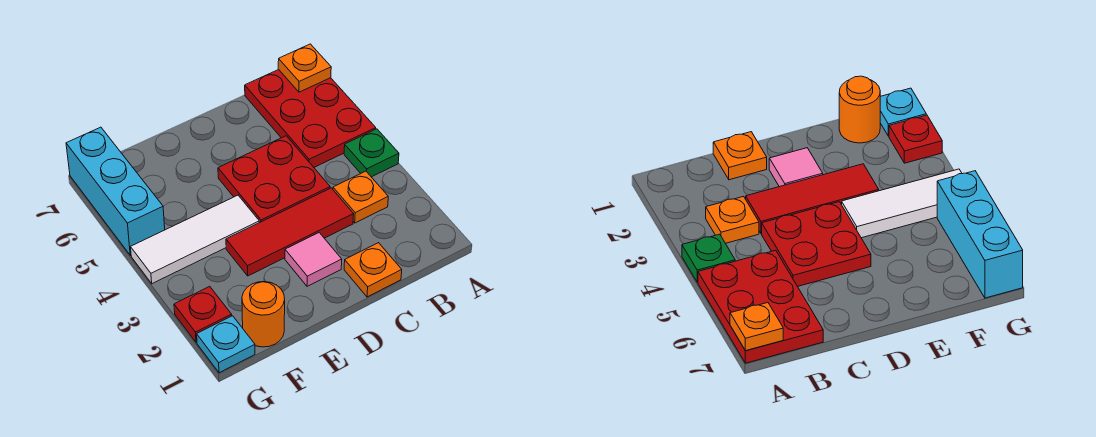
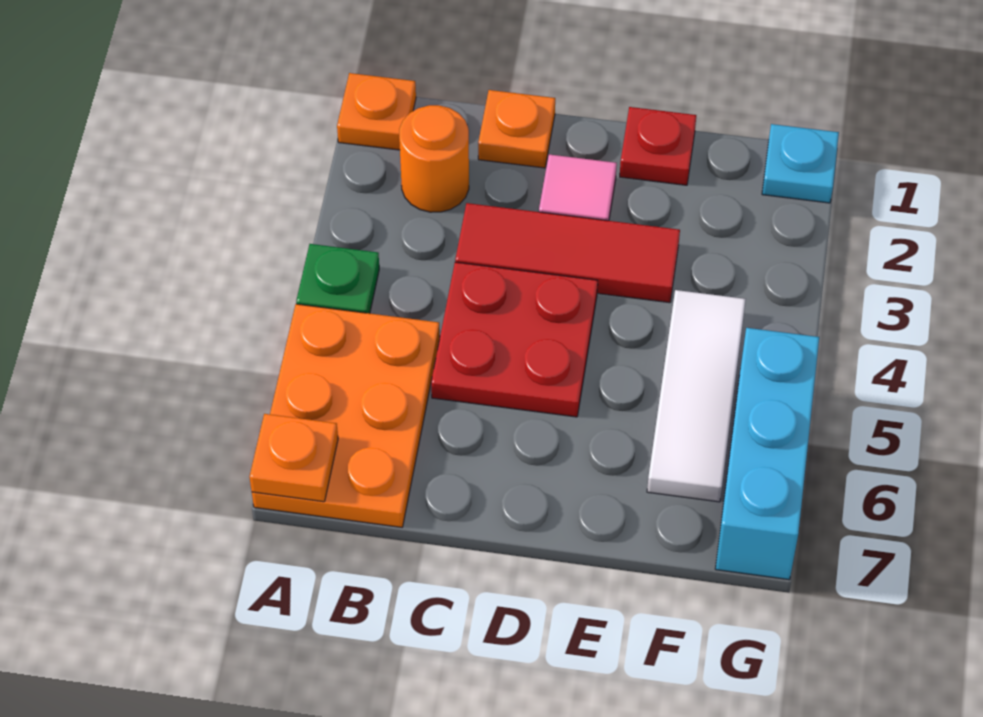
red plate A5:B7 level 1 -> orange plate A5:B7 level 1
orange plate B3 level 1 -> orange plate A1 level 1
white tile E4:G4 level 1 -> white tile F4:F6 level 1
orange round brick F1 level 1 -> orange round brick B2 level 1
red plate G2 level 1 -> red plate E1 level 1

